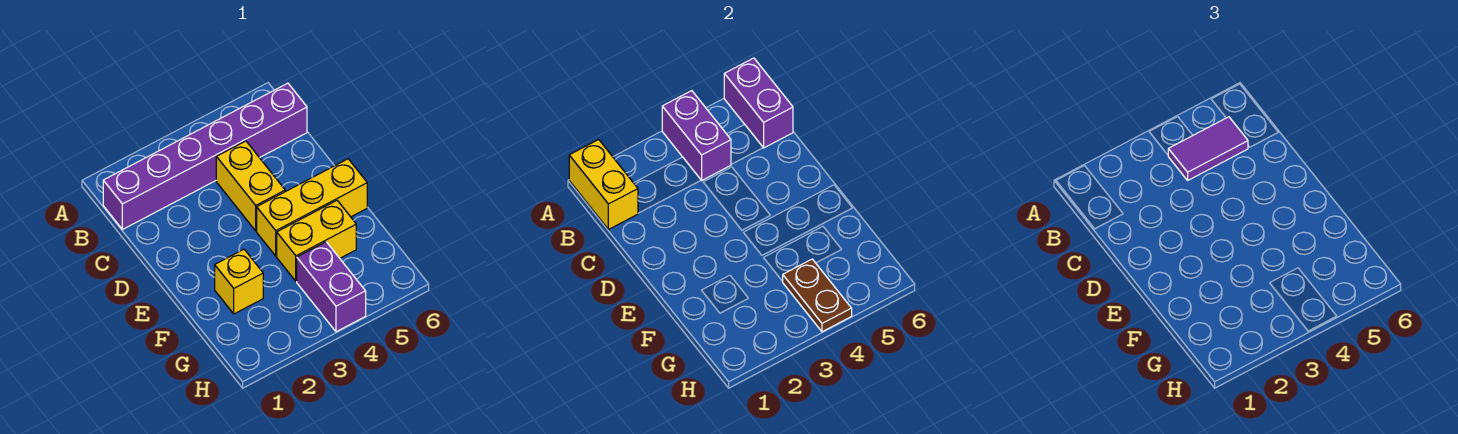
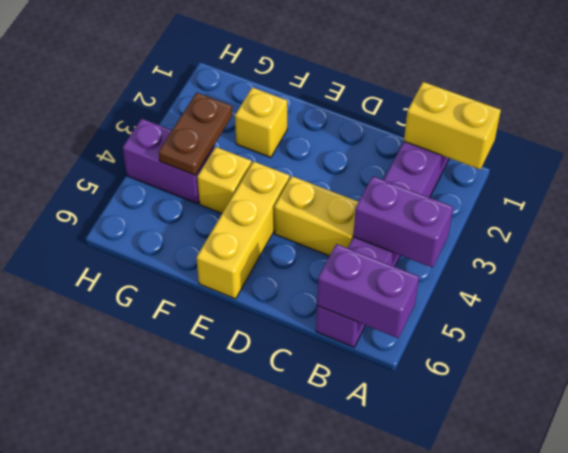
purple tile B4:B5 level 3 -> none
yellow brick F4:F5 level 1 -> yellow brick F4 level 1
brown plate G4:H4 level 2 -> brown plate G3:G4 level 2

